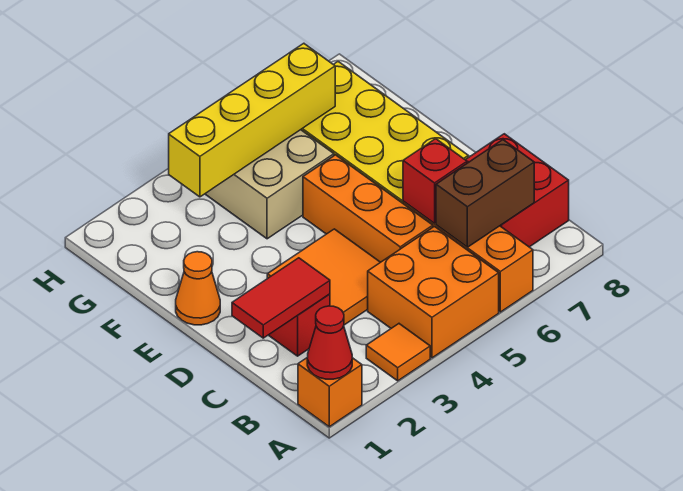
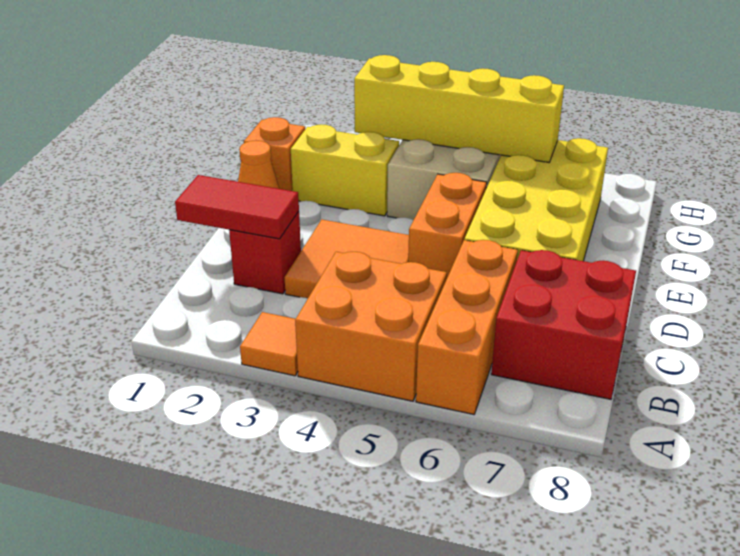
orange brick A1 level 1 -> orange brick F1 level 1
red cone A1 level 2 -> none
brown brick B6:B7 level 2 -> none
orange brick C5:E5 level 1 -> orange brick D5:E5 level 1
red brick C6 level 2 -> none
none -> yellow brick F2:F3 level 1

